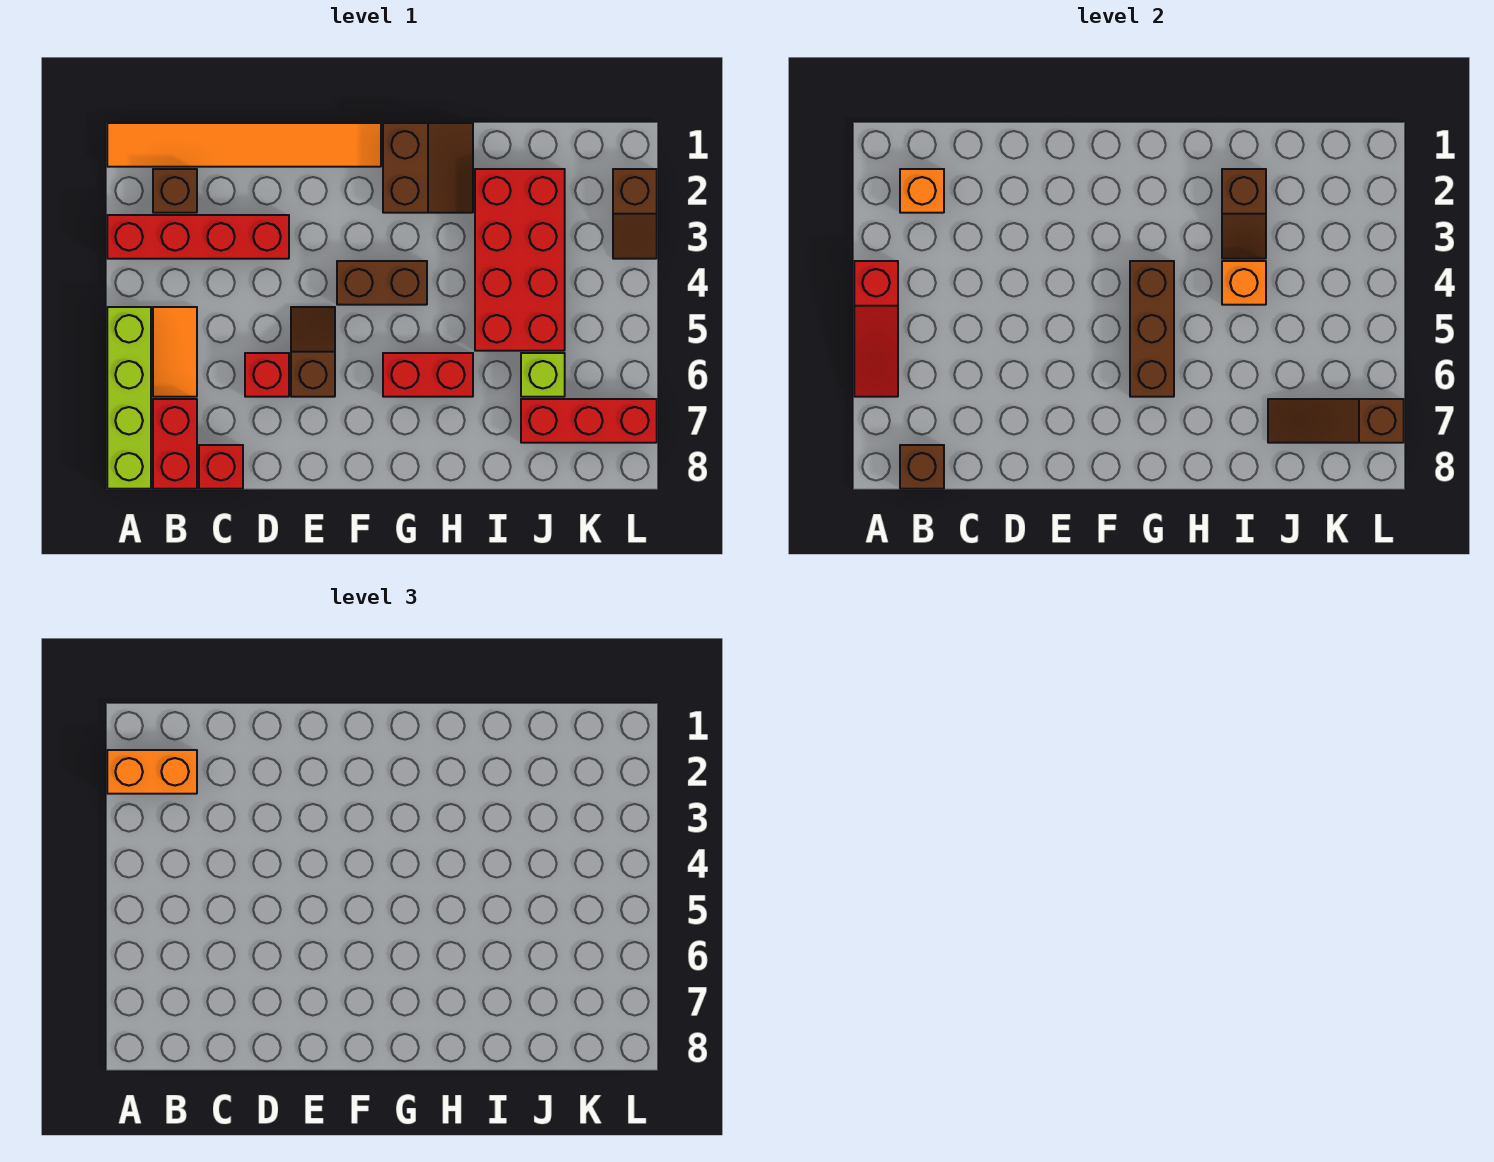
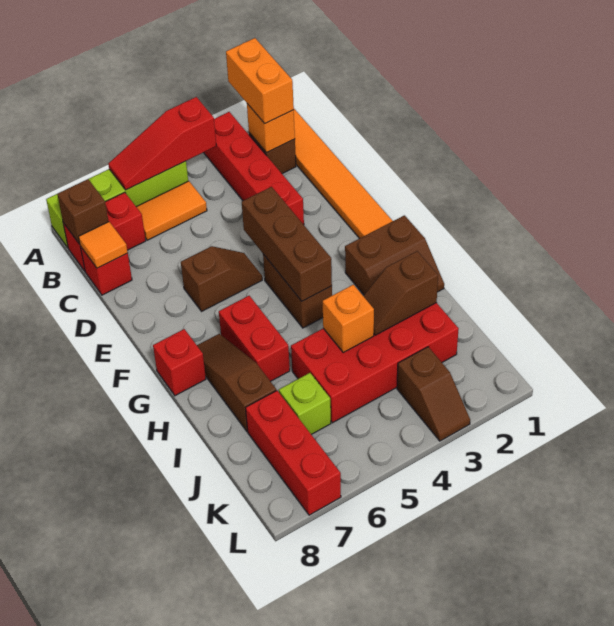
none -> orange tile C8 level 2
red brick D6 level 1 -> red brick G8 level 1
brown brick G4:G6 level 2 -> brown brick E4:G4 level 2
brown slope J7:L7 level 2 top L -> brown slope G7:I7 level 1 top I
brown slope L2:L3 level 1 top 2 -> brown slope K3:L3 level 1 top K

